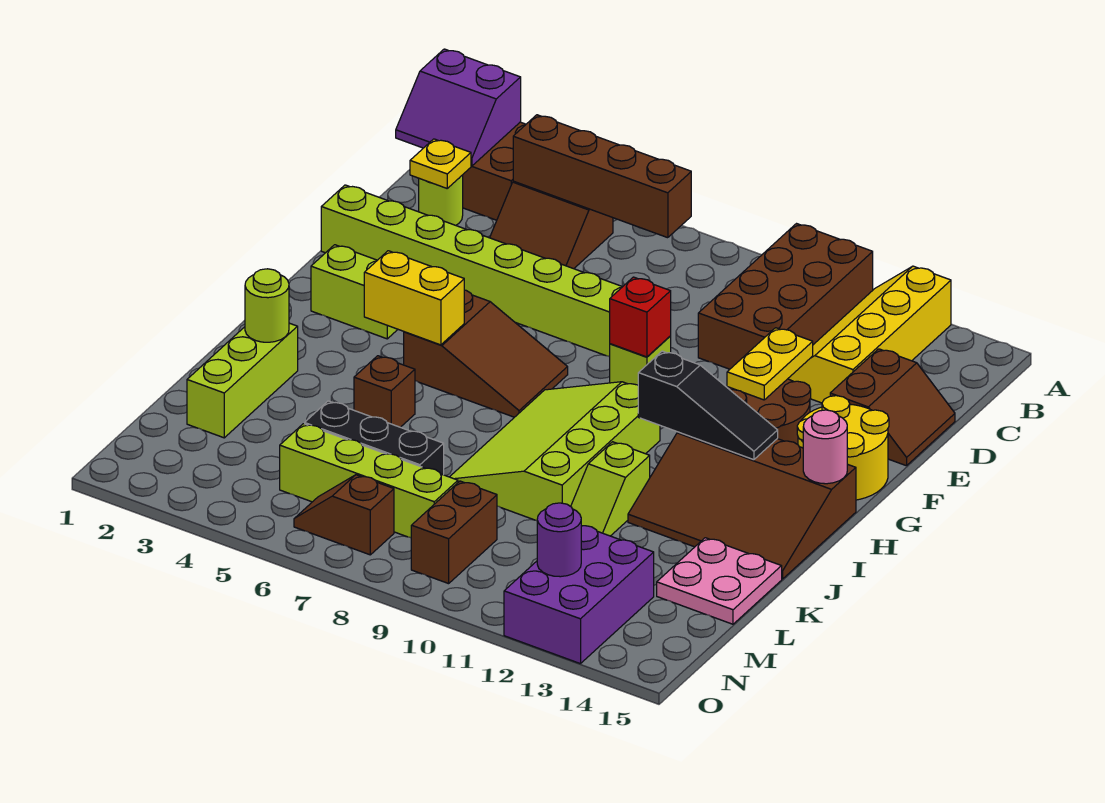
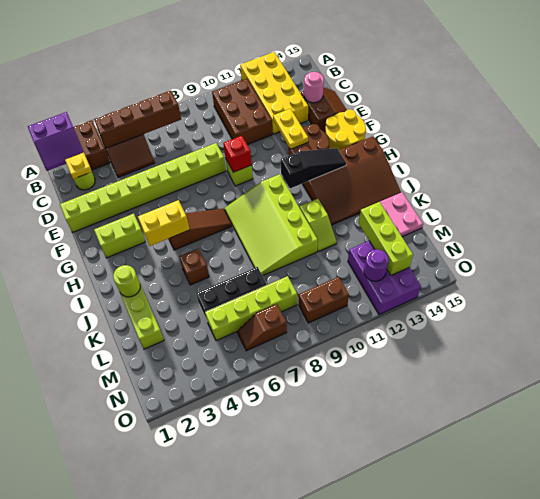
brown brick A10:D11 level 1 -> brown brick B10:D11 level 1
yellow slope A12:D13 level 1 top 13 -> yellow brick A12:D13 level 1
brown slope G5:H7 level 1 top 5 -> brown slope H5:H7 level 1 top 5
pink round brick H15 level 2 -> pink round brick D14 level 2
none -> lime brick L13:N13 level 2
brown brick M9:N9 level 1 -> brown brick N9:N10 level 1

